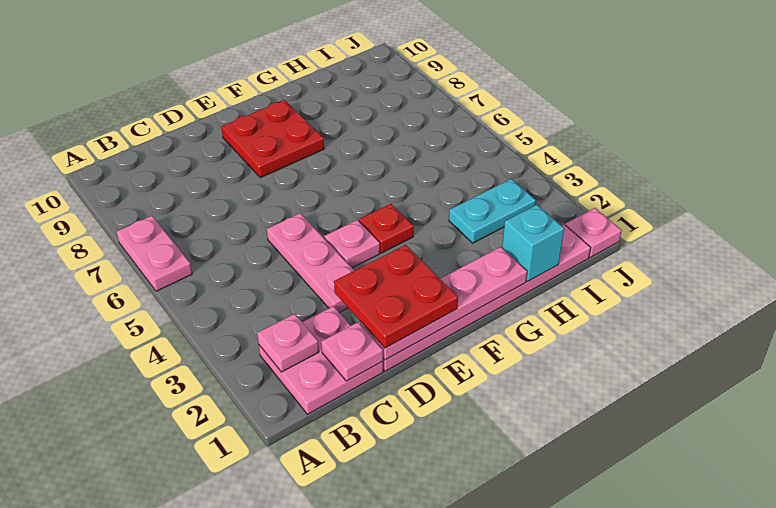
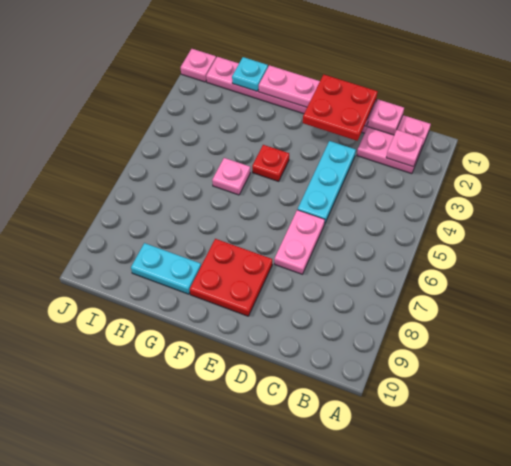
pink plate A6:A7 level 1 -> pink plate D6:D7 level 1
pink plate D3:D5 level 1 -> cyan plate D3:D5 level 1
pink plate E4 level 1 -> pink plate G5 level 1
cyan brick H1 level 2 -> cyan plate H1 level 2
cyan plate H3:I3 level 1 -> cyan plate G9:H9 level 1

